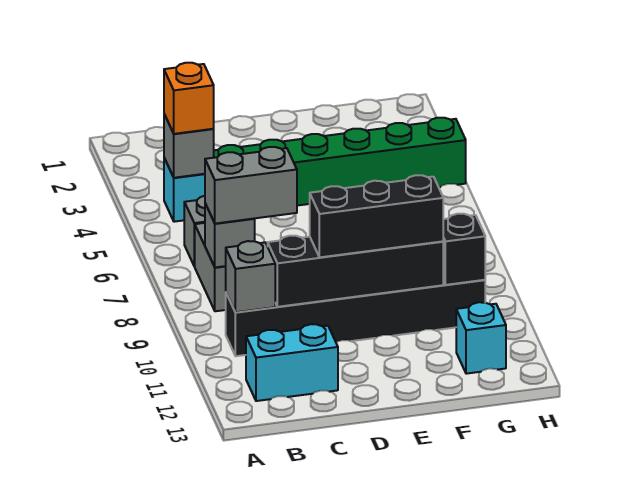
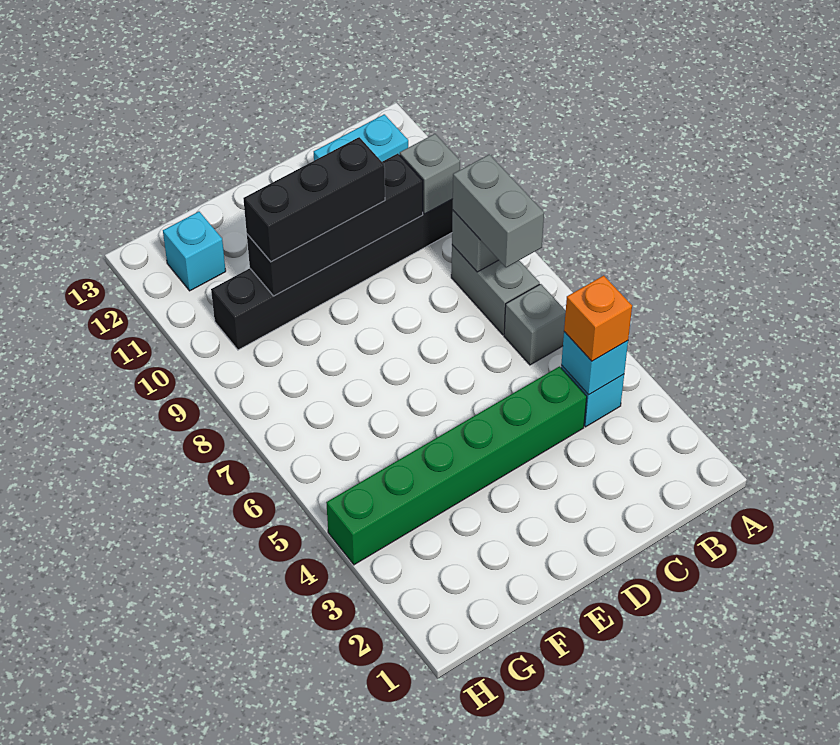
grey brick B4 level 2 -> cyan brick B4 level 2
grey brick B8:C8 level 3 -> grey brick B7:B8 level 3
black brick G10 level 2 -> none

